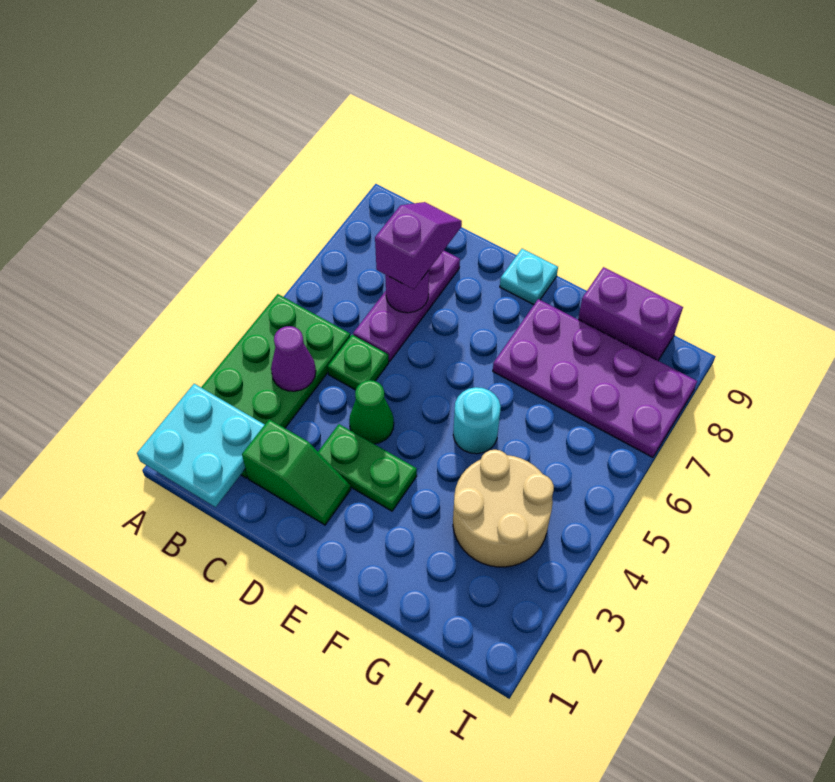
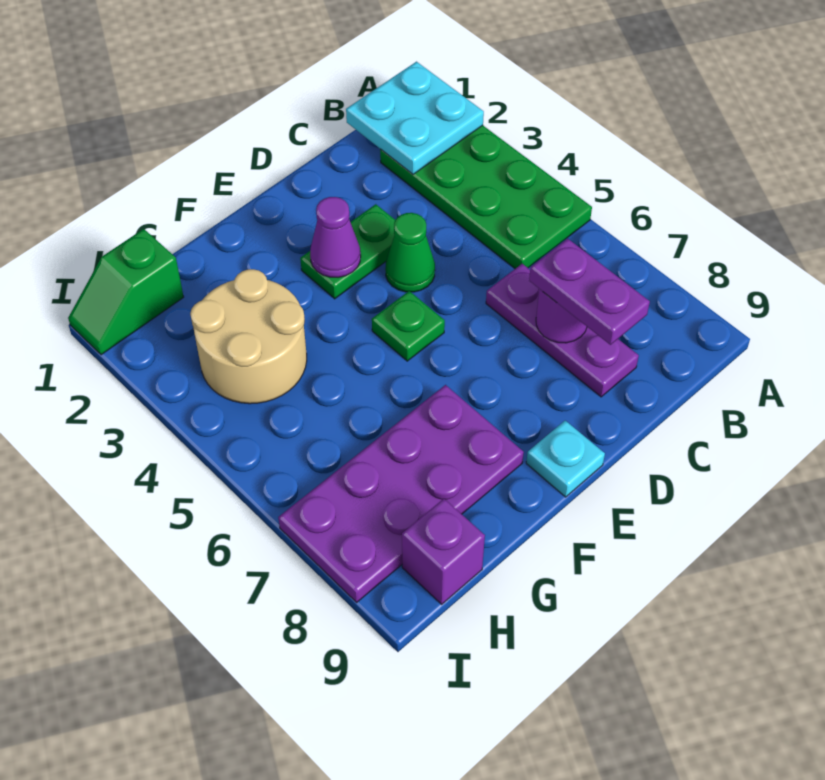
purple cone B4 level 2 -> purple cone E3 level 2
green slope C2:D2 level 1 top C -> green slope H1:I1 level 1 top H
green plate C5 level 1 -> green plate E5 level 1
purple slope C7:C8 level 3 top 7 -> purple plate C7:C8 level 3
cyan round brick F5 level 1 -> none
purple brick G9:H9 level 1 -> purple brick H9 level 1

